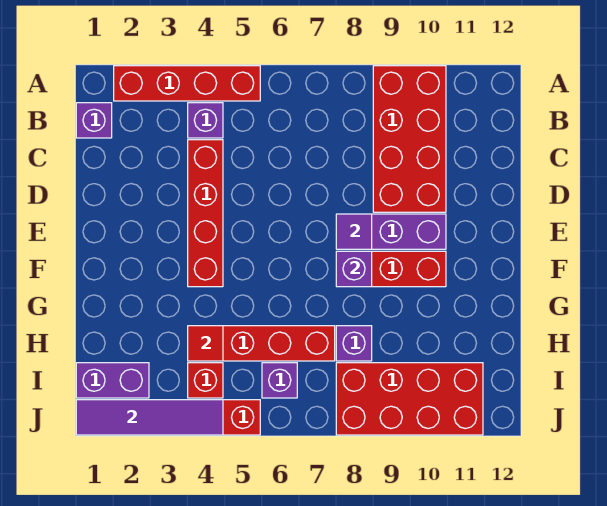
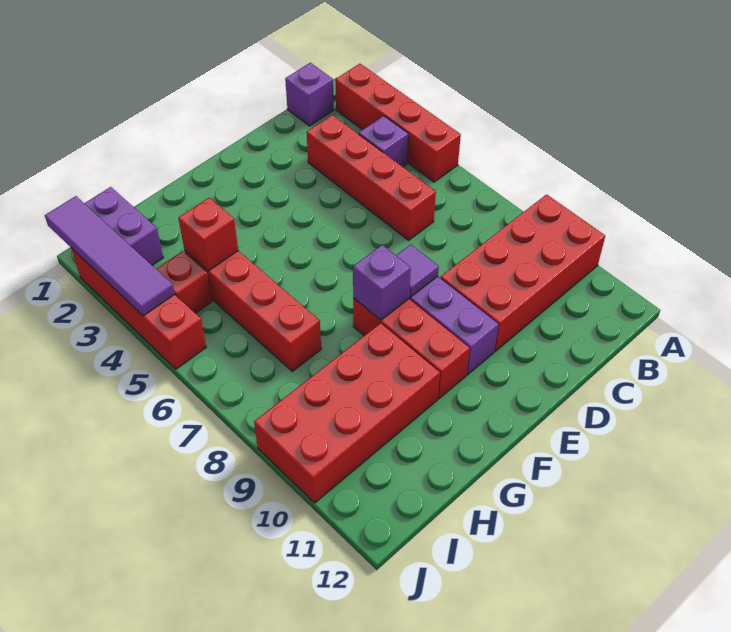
red brick C4:F4 level 1 -> red brick C3:C6 level 1
red tile H4 level 2 -> red brick H4 level 2
purple brick H8 level 1 -> none
purple brick I6 level 1 -> none
red brick I8:J11 level 1 -> red brick G9:J10 level 1

